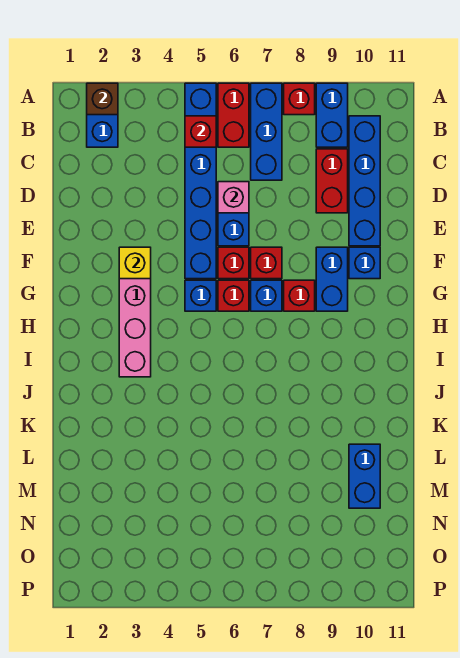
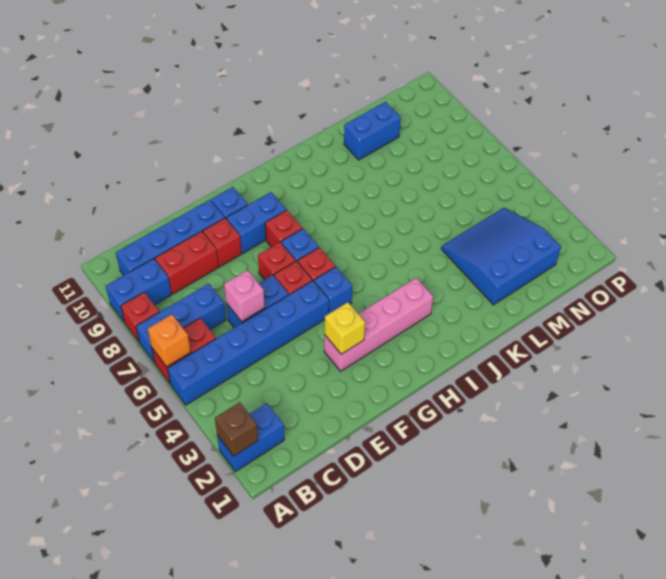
none -> orange brick A6 level 2
red brick B5 level 2 -> red brick E9 level 1
none -> blue slope L2:N4 level 1 top 2

